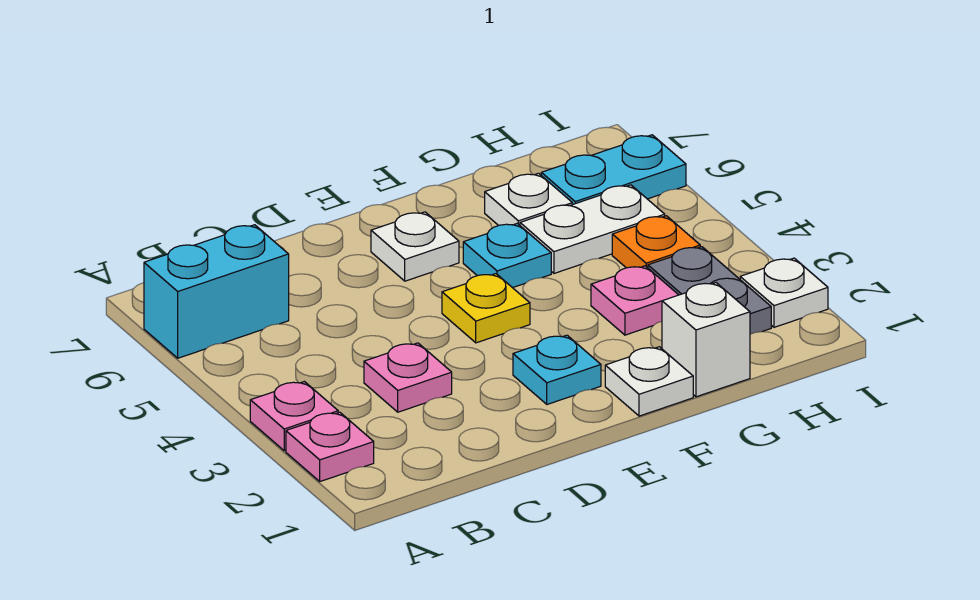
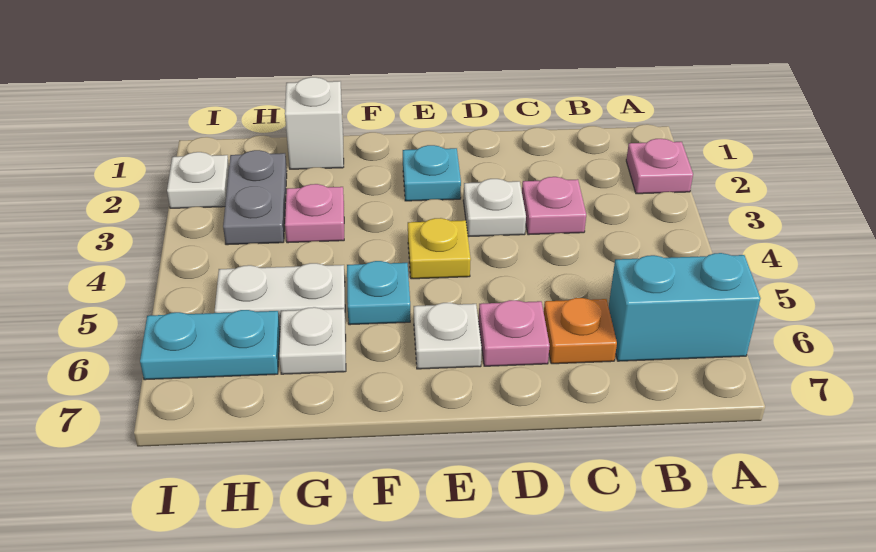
pink plate A3 level 1 -> pink plate D6 level 1
white plate F1 level 1 -> white plate D3 level 1
orange plate H4 level 1 -> orange plate C6 level 1

